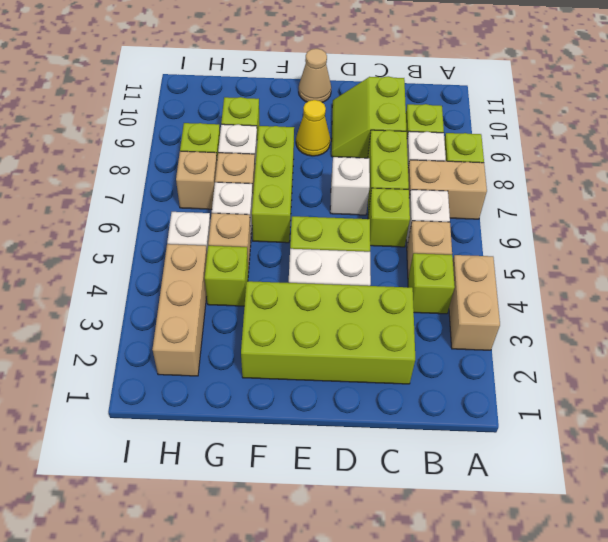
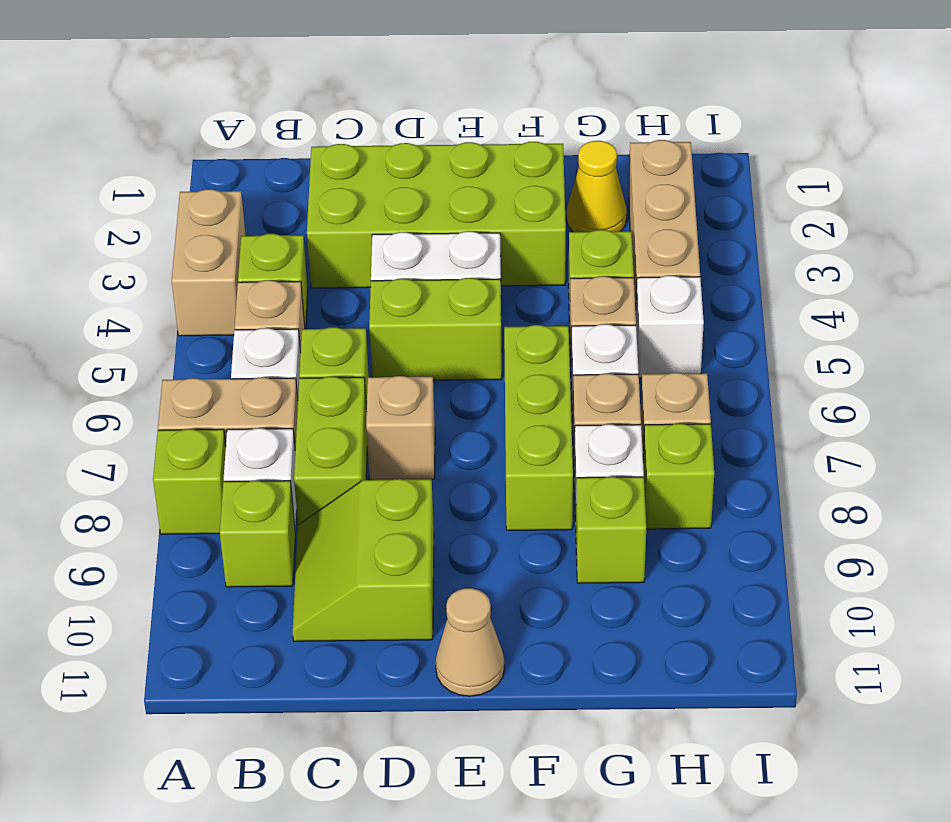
lime slope C9:D10 level 1 top C -> lime slope C9:D10 level 1 top D
white brick D7 level 1 -> tan brick D7 level 1
yellow cone E9 level 1 -> yellow cone G2 level 1

